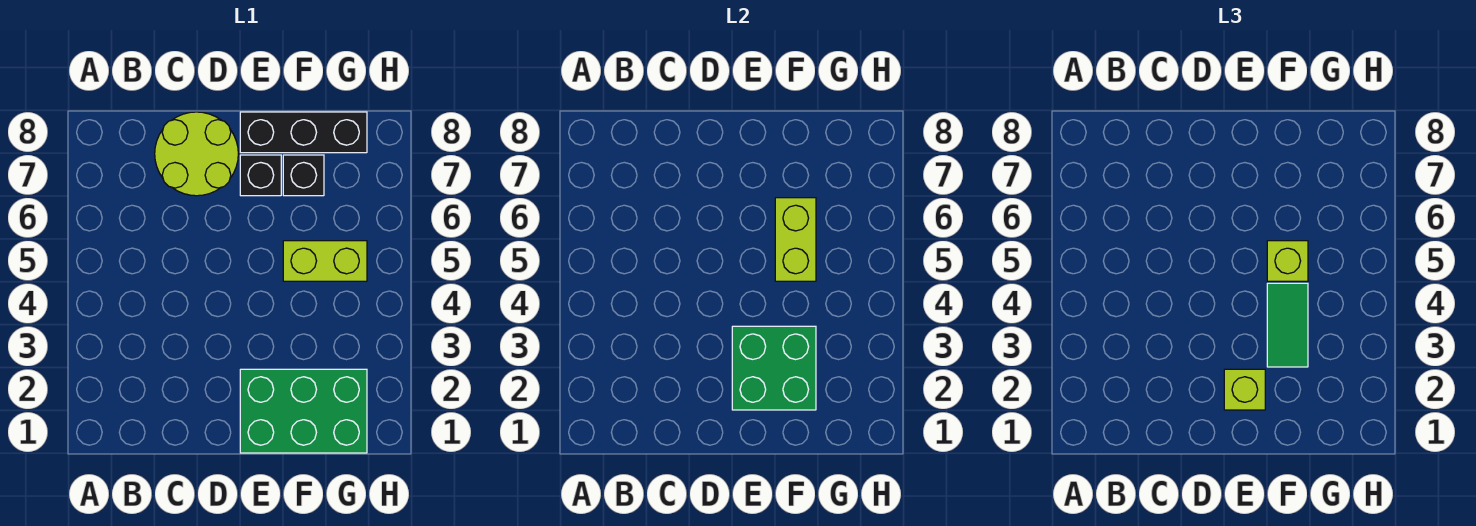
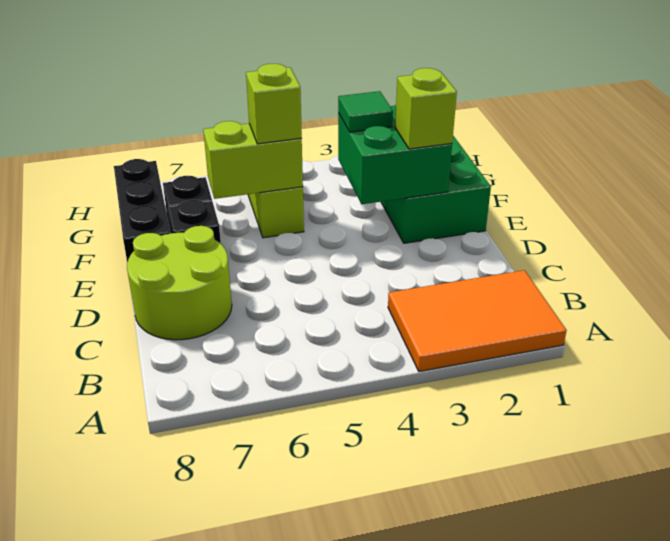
none -> orange tile A1:B3 level 1
green tile F3:F4 level 3 -> green tile F3 level 3

